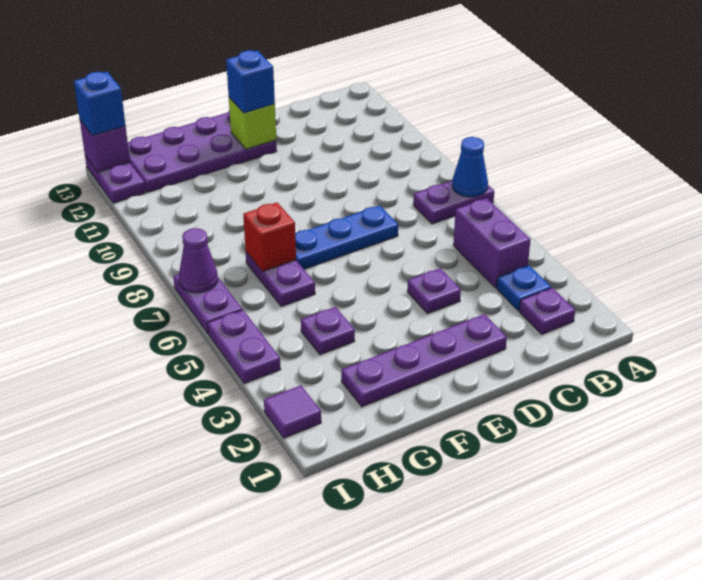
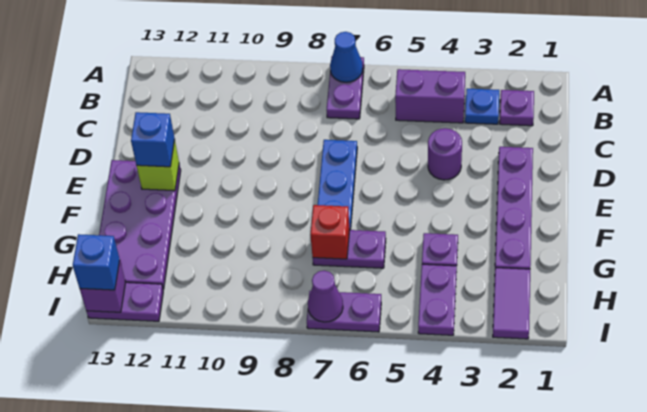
purple plate D4 level 1 -> purple round brick D4 level 1
purple tile I2 level 1 -> purple tile H2:I2 level 1
purple plate I4:I5 level 1 -> purple plate H4:I4 level 1

